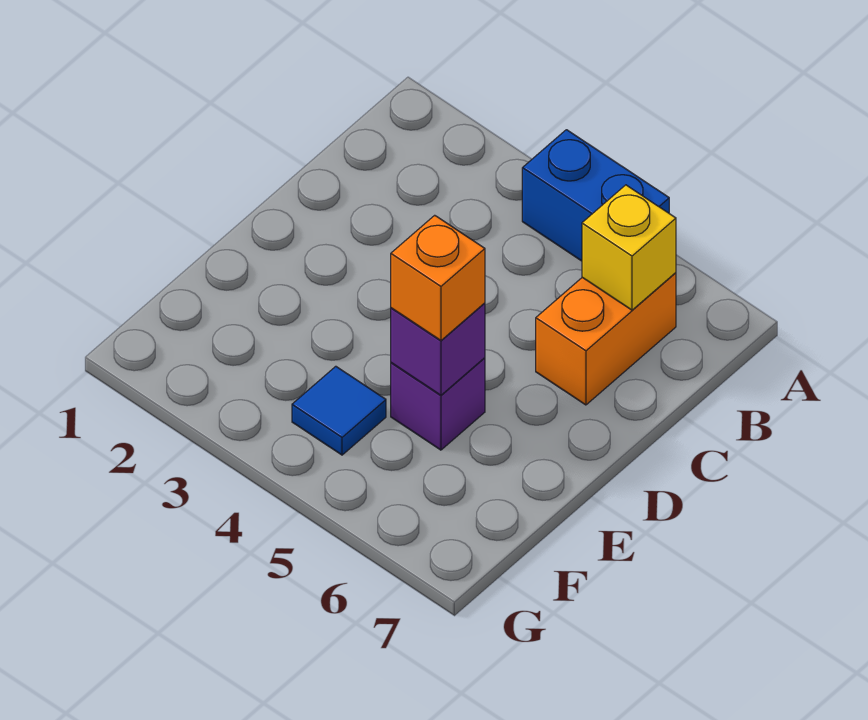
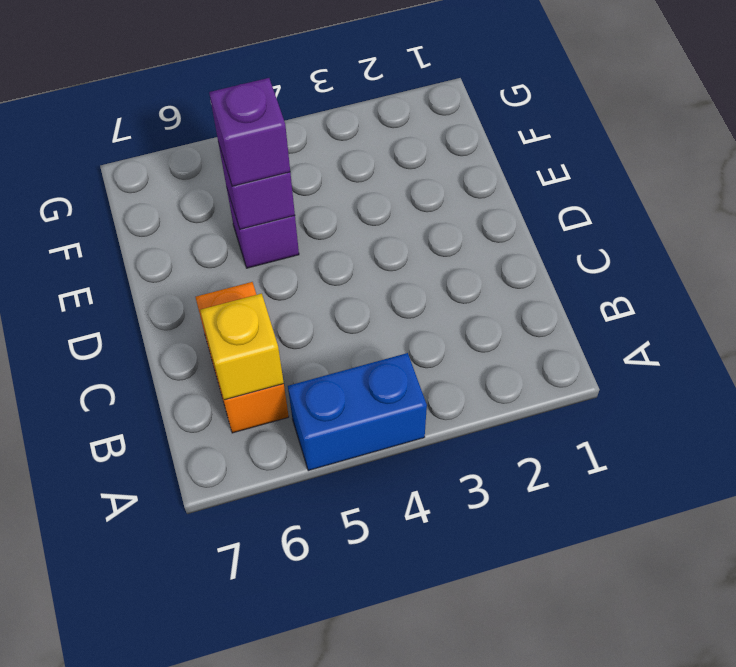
orange brick E5 level 3 -> purple brick E5 level 3
blue tile F4 level 1 -> none

